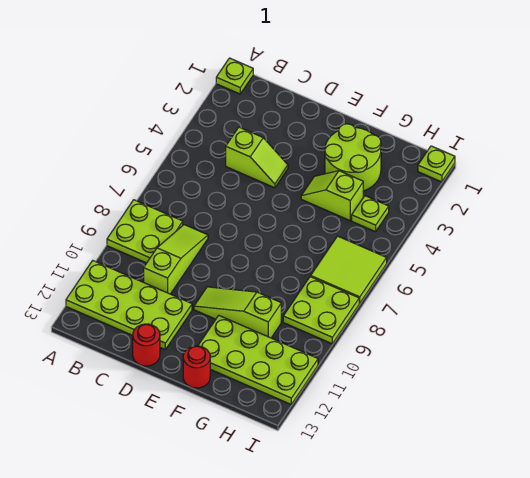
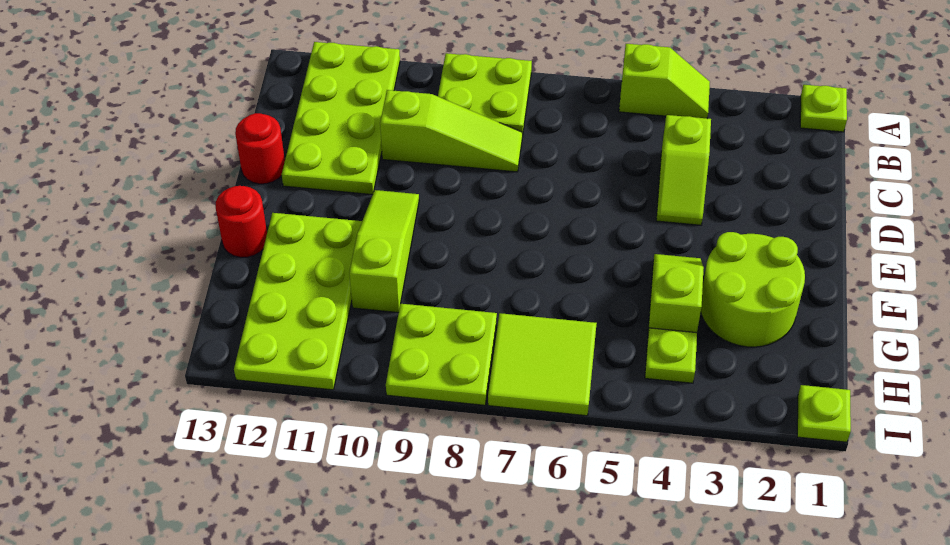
none -> lime slope A4:A5 level 1 top 5

